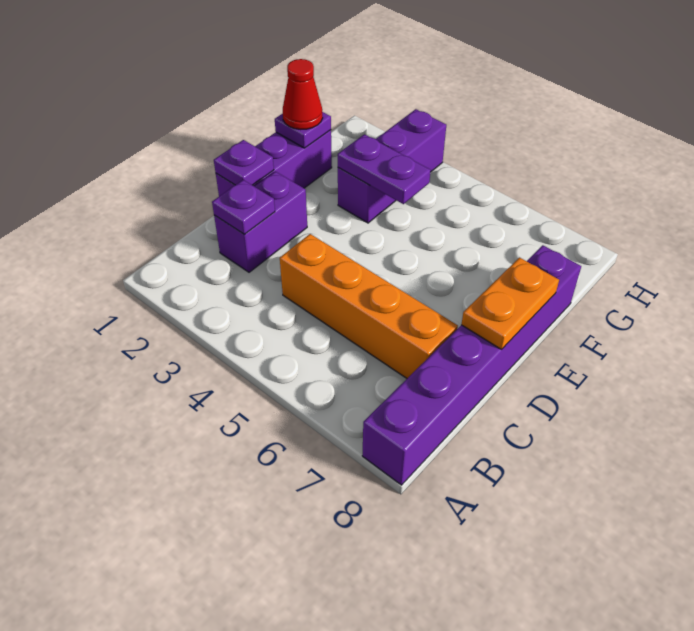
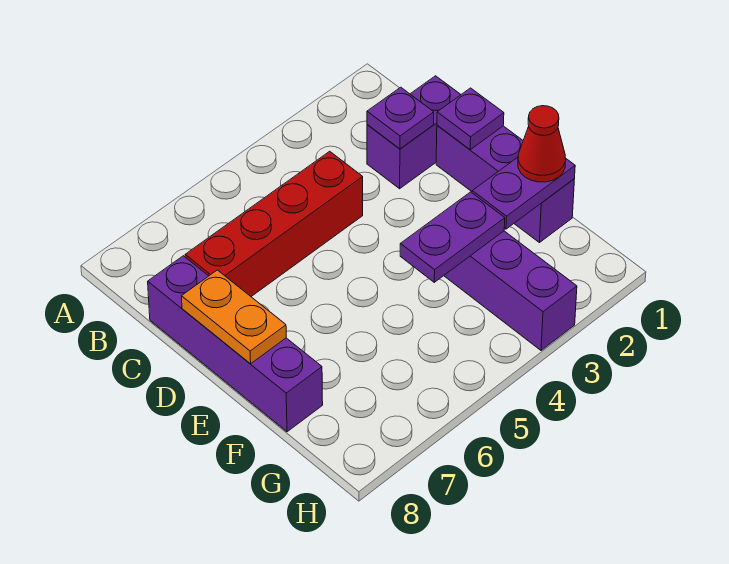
purple brick A8:F8 level 1 -> purple brick C8:F8 level 1
purple brick C2:D2 level 1 -> purple brick C1:C2 level 1
orange brick C4:C7 level 1 -> red brick C4:C7 level 1
purple plate F1 level 2 -> purple plate F1:F2 level 2

